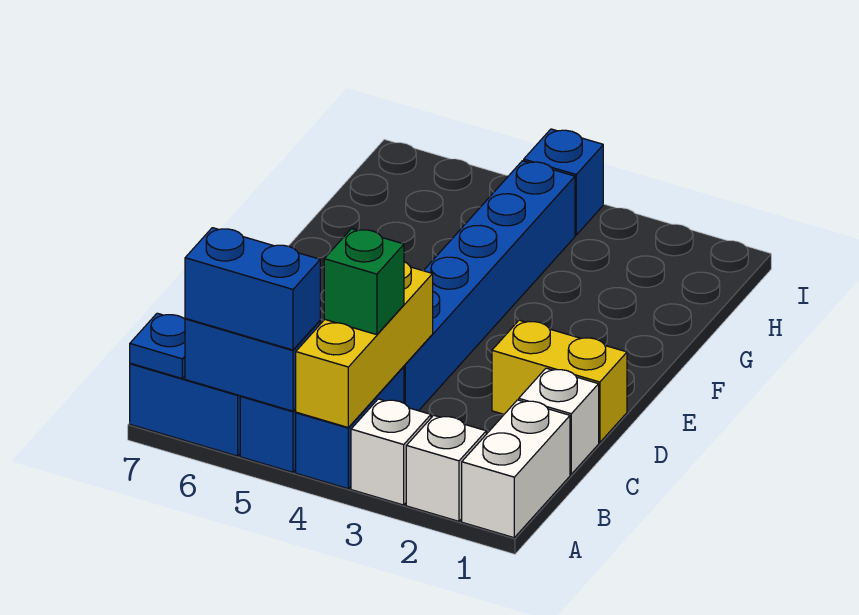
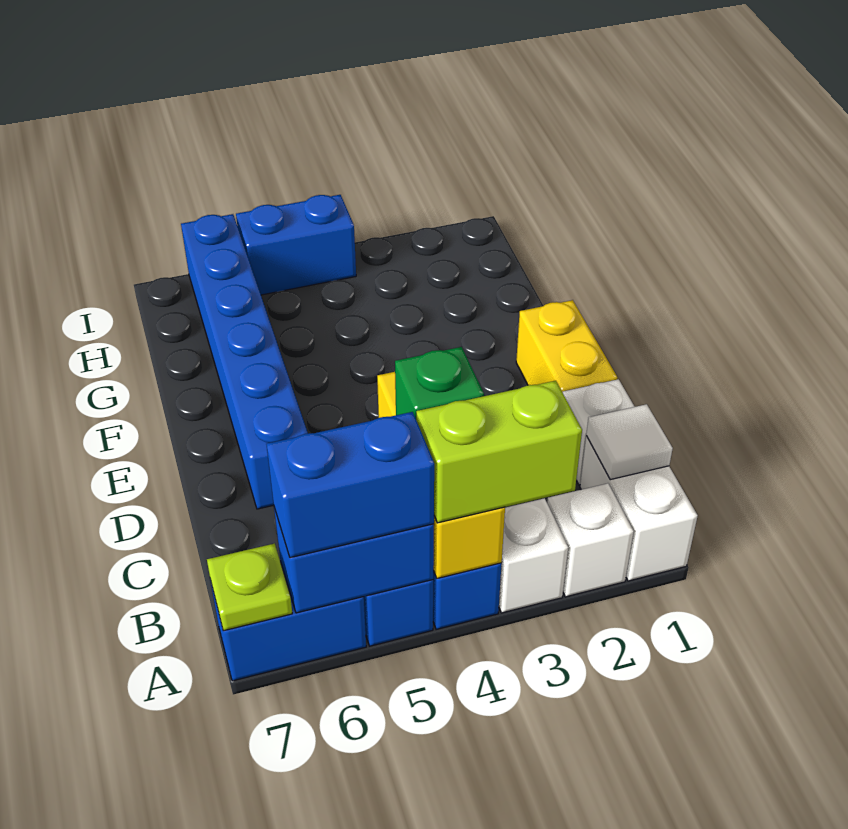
none -> lime brick A3:A4 level 3
blue plate A7 level 2 -> lime plate A7 level 2
none -> white tile B1 level 2
blue brick C4:H4 level 1 -> blue brick D6:I6 level 1
yellow brick D1:D2 level 1 -> yellow brick D1:E1 level 1
blue brick I4 level 1 -> blue brick I4:I5 level 1

